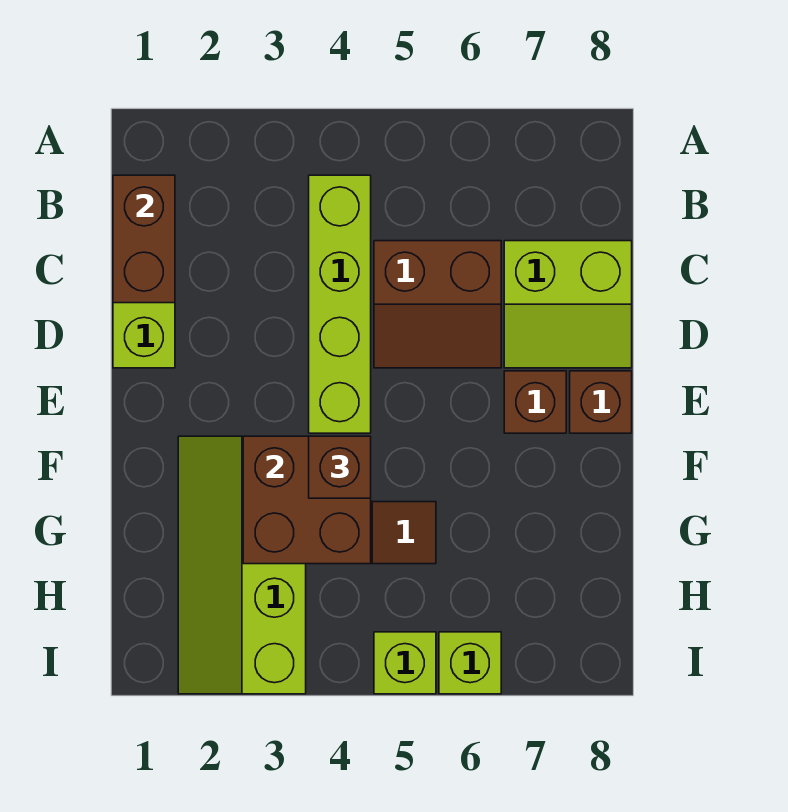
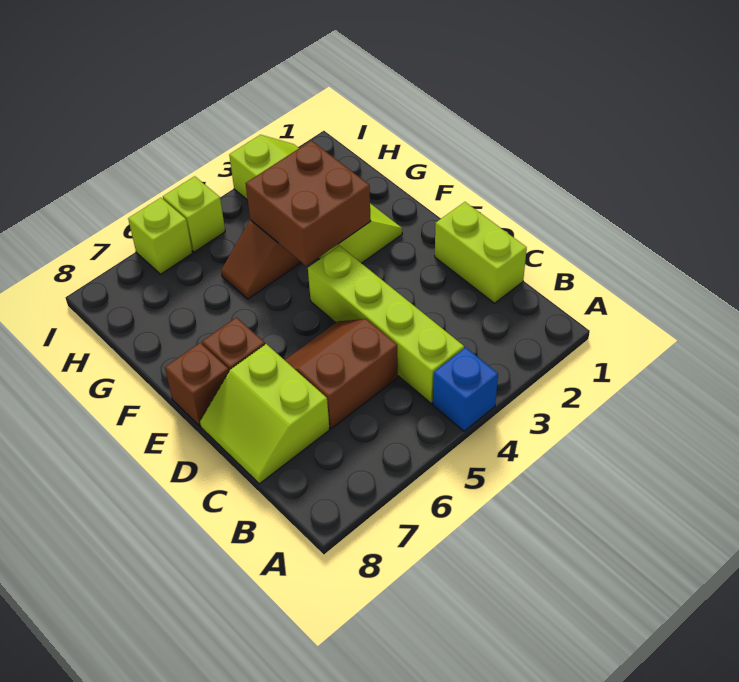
none -> blue brick A4 level 1
brown brick B1:C1 level 2 -> none
lime slope C7:D8 level 1 top C -> lime slope C7:D8 level 1 top 7
brown brick F4 level 3 -> none

